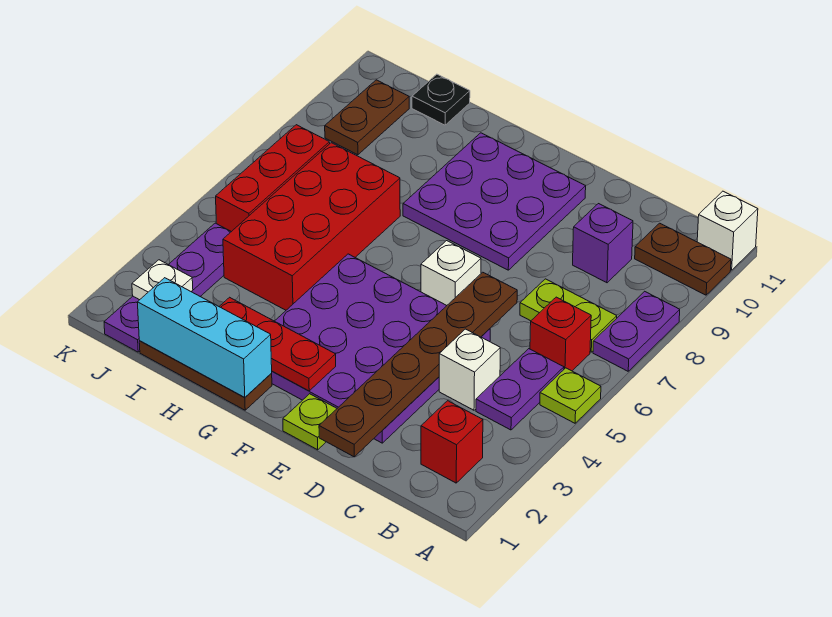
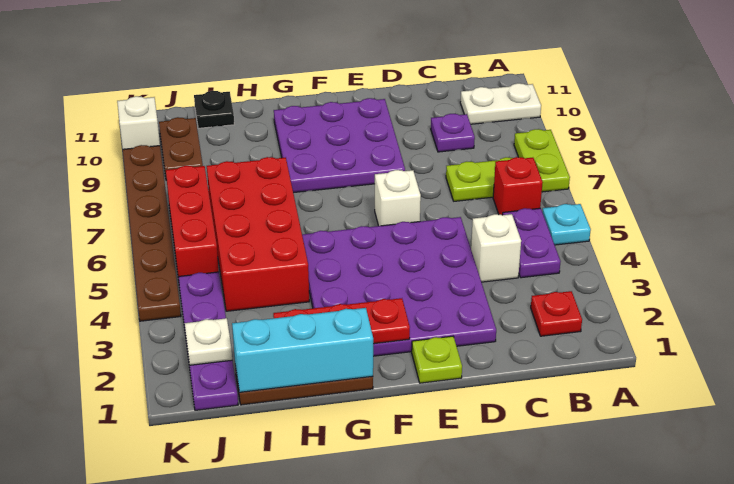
lime plate A5 level 1 -> cyan plate A5 level 1
purple plate A7:A8 level 1 -> lime plate A7:A8 level 1
brown plate A10:B10 level 1 -> white plate A10:B10 level 1
white brick A11 level 1 -> white brick K10 level 1
red brick B2 level 1 -> red plate B2 level 1
purple brick C9 level 1 -> purple plate C9 level 1
brown plate D1:D6 level 2 -> brown plate K4:K9 level 1

